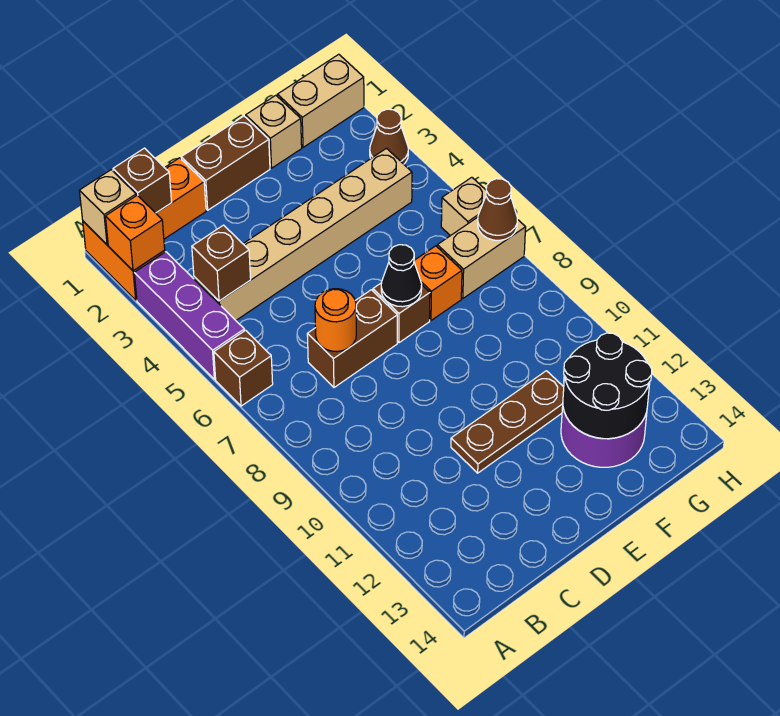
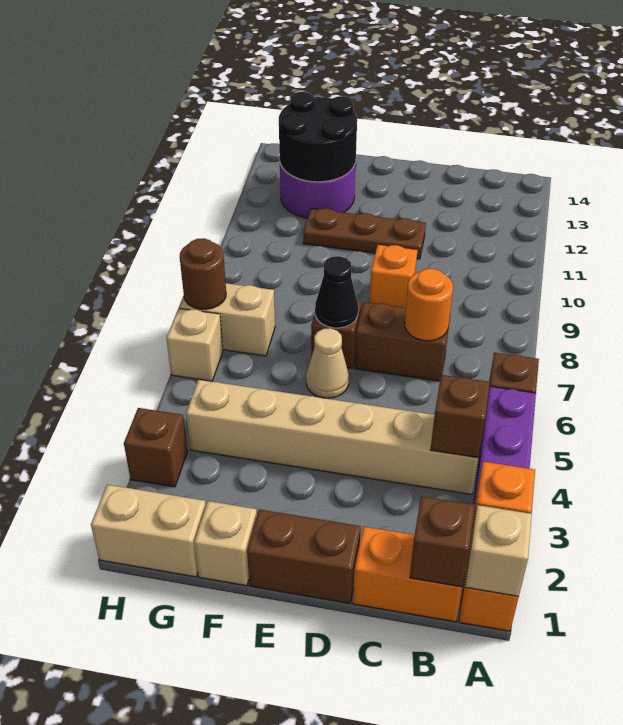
none -> tan cone E6 level 1
orange brick F7 level 1 -> orange brick D9 level 1
brown cone H3 level 1 -> brown brick H3 level 1
brown cone H7 level 2 -> brown round brick H7 level 2

